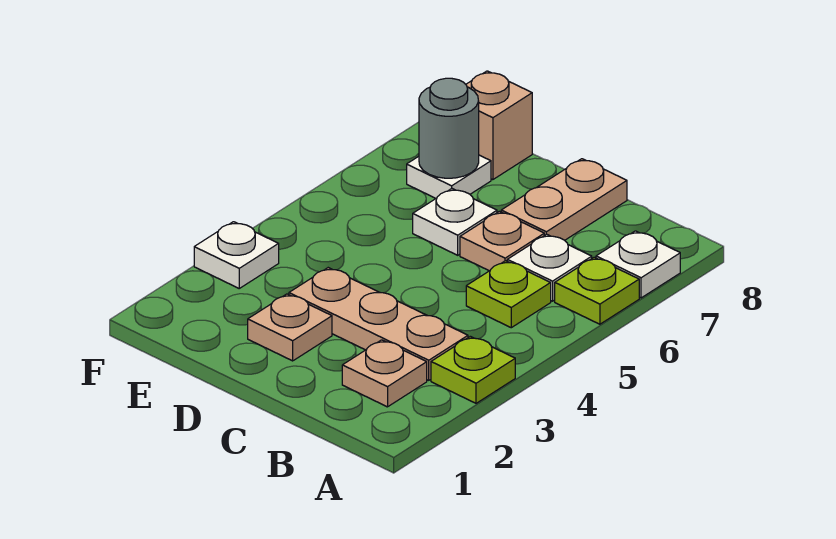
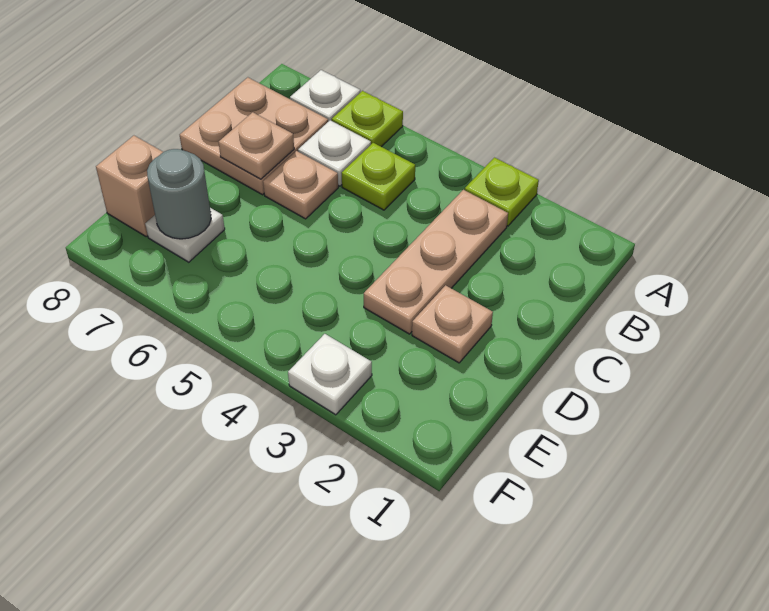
tan plate B2 level 1 -> tan plate C7 level 2
tan plate C7:C8 level 1 -> tan plate B7:C8 level 1
white plate D6 level 1 -> none

